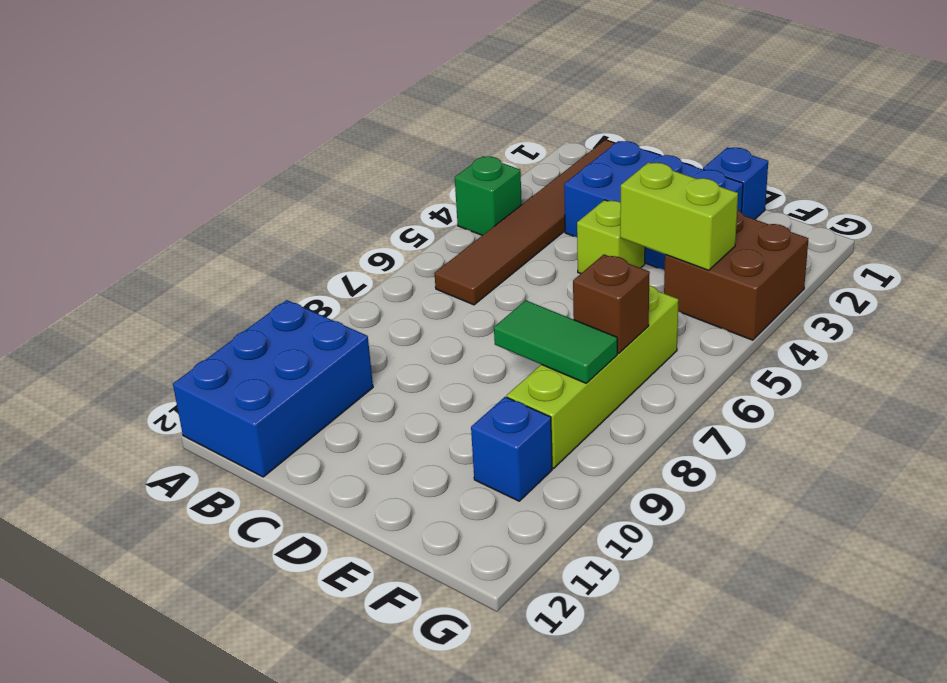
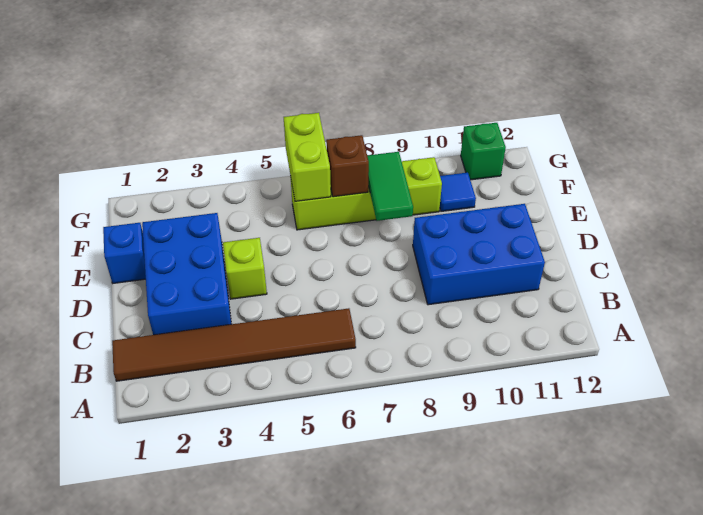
green brick A4 level 1 -> green brick G11 level 1
blue brick A10:B12 level 1 -> blue brick C9:D11 level 1
lime brick E4:F4 level 2 -> lime brick F6:G6 level 2
brown brick F3:G4 level 1 -> none
blue brick F10 level 1 -> blue tile F10 level 1

